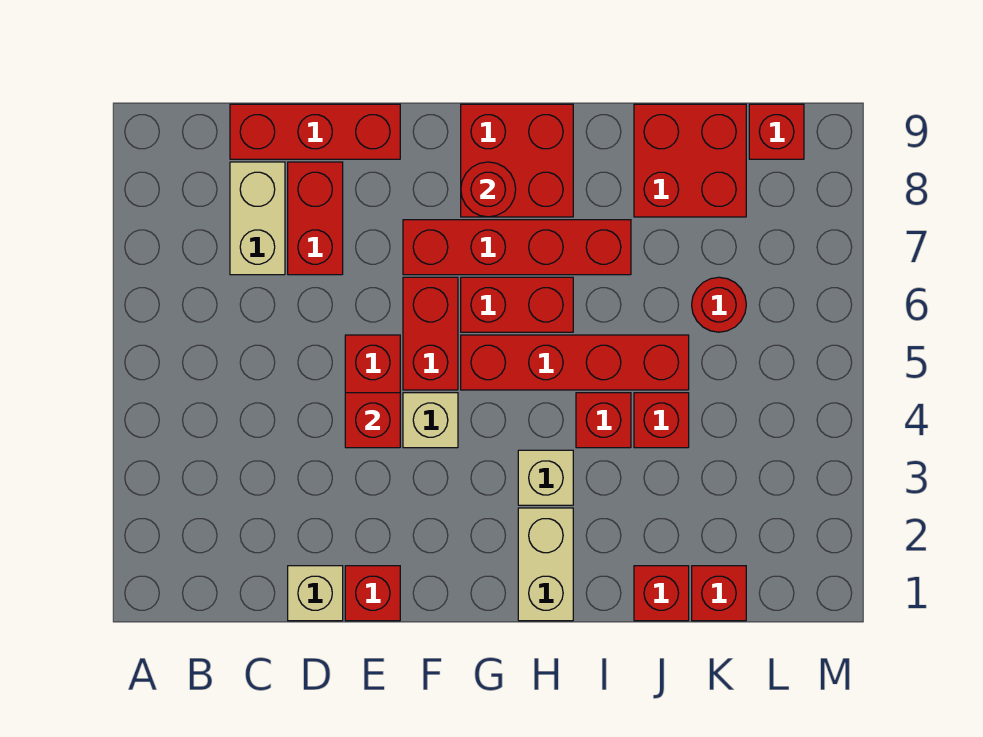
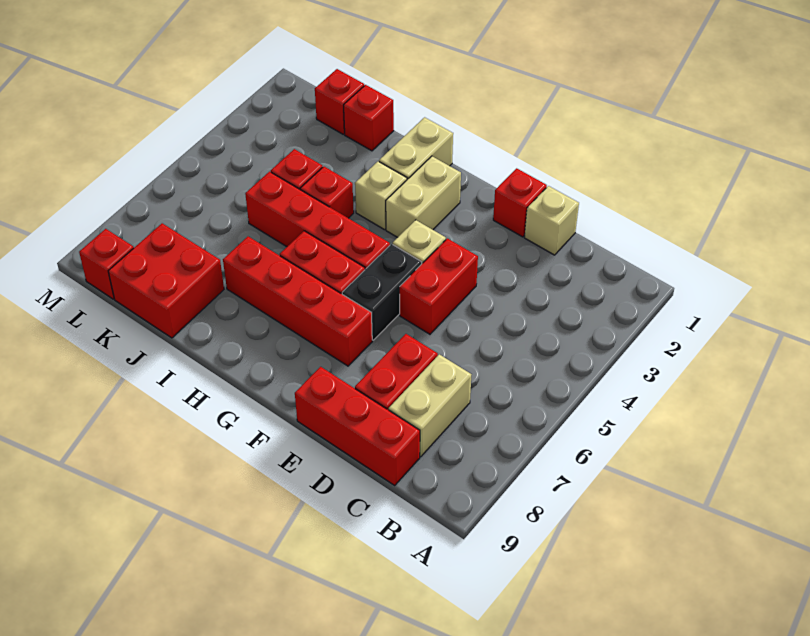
red brick E4 level 2 -> none
red brick F5:F6 level 1 -> black brick F5:F6 level 1
none -> tan brick G2:G3 level 1
red brick G8:H9 level 1 -> none
red round brick G8 level 2 -> none
red round brick K6 level 1 -> none

